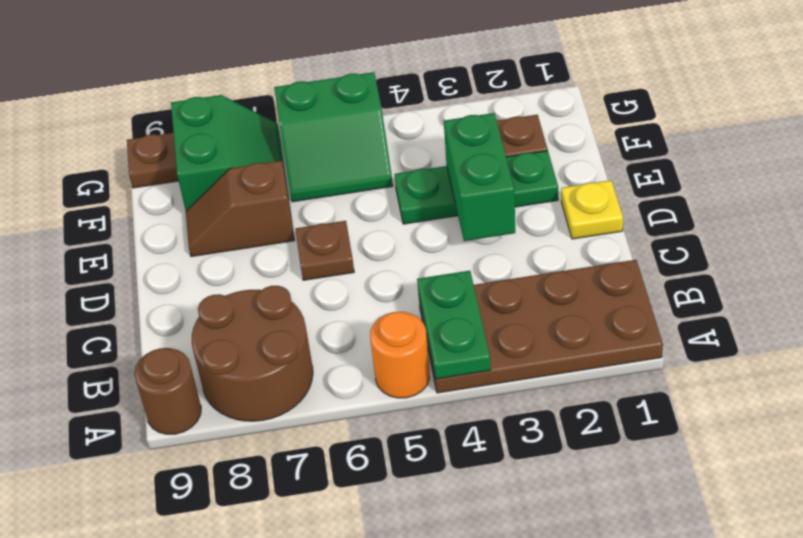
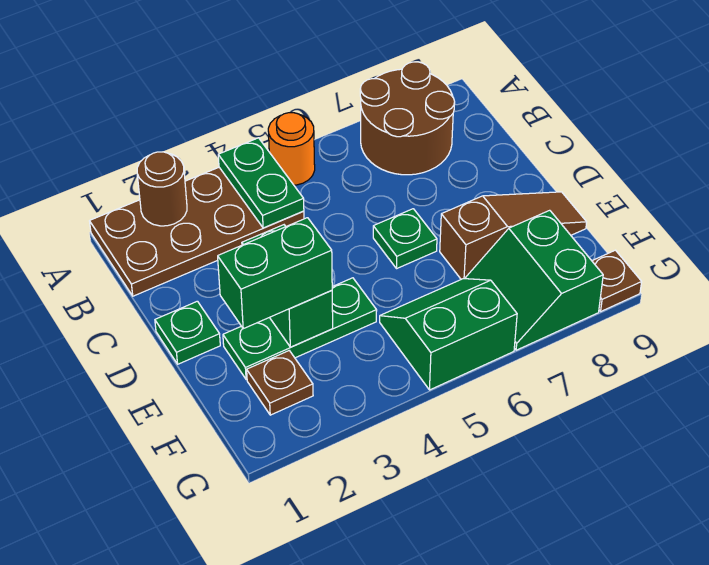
brown round brick A9 level 1 -> brown round brick A2 level 2
yellow plate D1 level 1 -> green plate D1 level 1
brown plate D6 level 1 -> green plate D6 level 1
none -> green brick E2:E3 level 3
brown slope E7:E8 level 1 top 7 -> brown slope E7:E9 level 1 top 7

